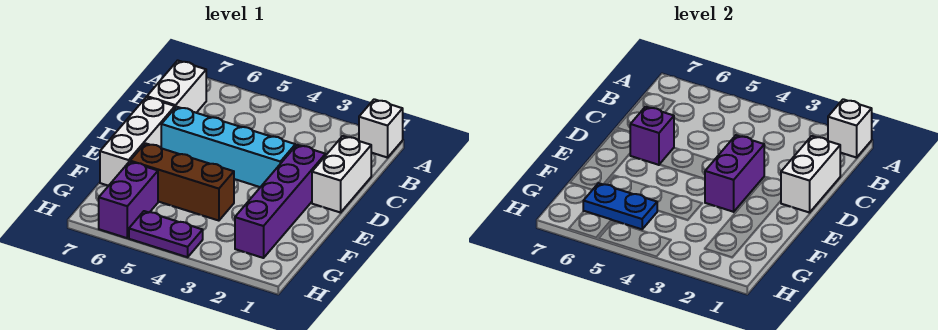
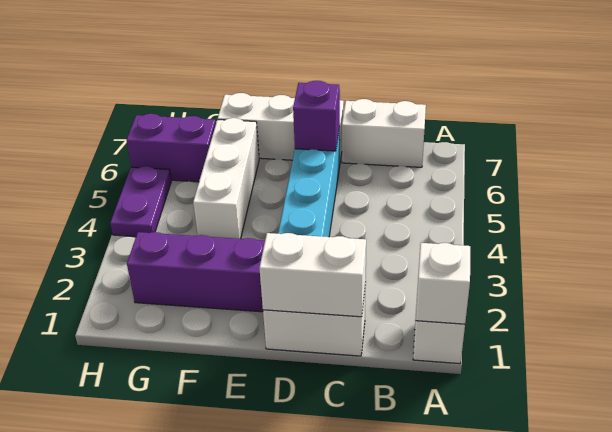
purple brick D3:E3 level 2 -> none
brown brick F4:F6 level 1 -> white brick F4:F6 level 1
blue plate G5:G6 level 2 -> none

